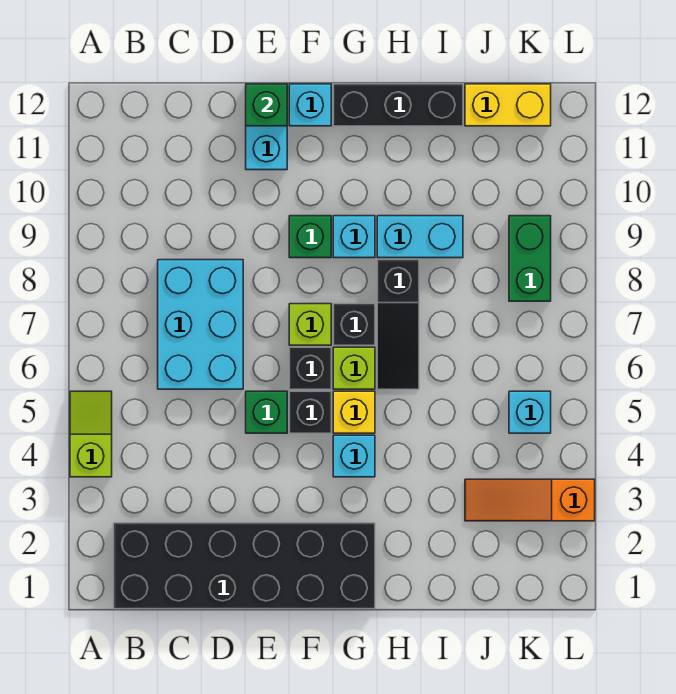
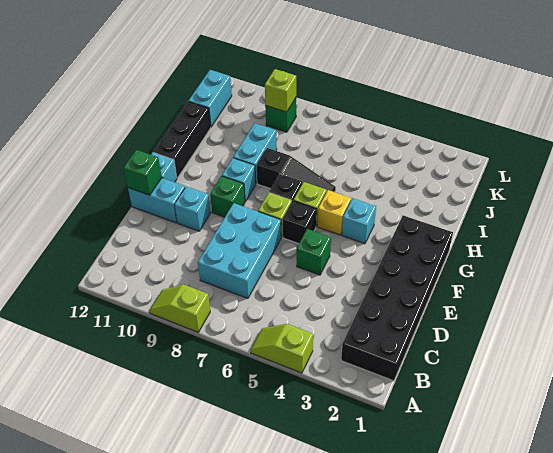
none -> lime slope A8:A9 level 1 top 8
cyan brick C6:D8 level 1 -> cyan brick C7:E8 level 1
black brick F5 level 1 -> none
orange slope J3:L3 level 1 top L -> none
yellow brick J12:K12 level 1 -> cyan brick J12:K12 level 1
cyan brick K5 level 1 -> cyan brick E10 level 1
green brick K8:K9 level 1 -> green brick K9 level 1
none -> lime brick K9 level 2

